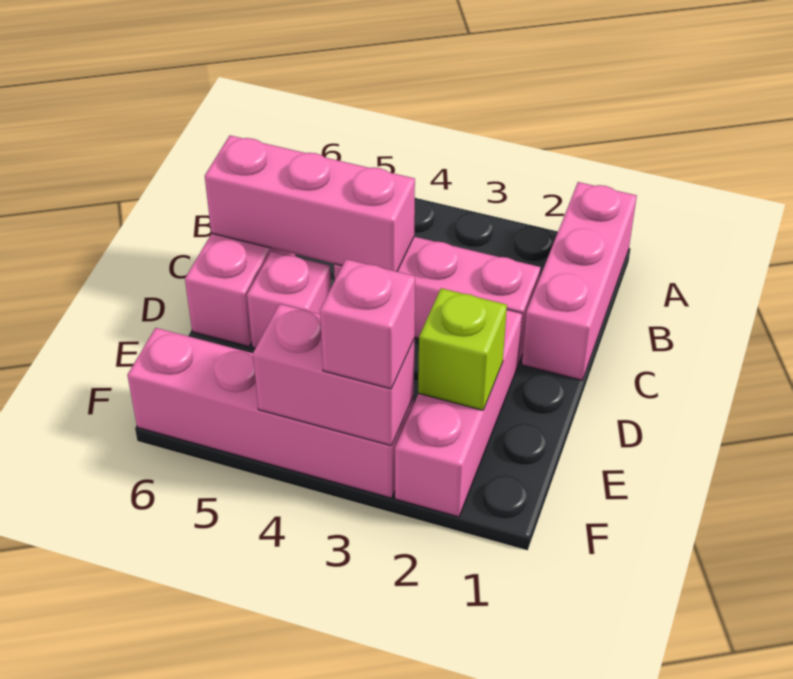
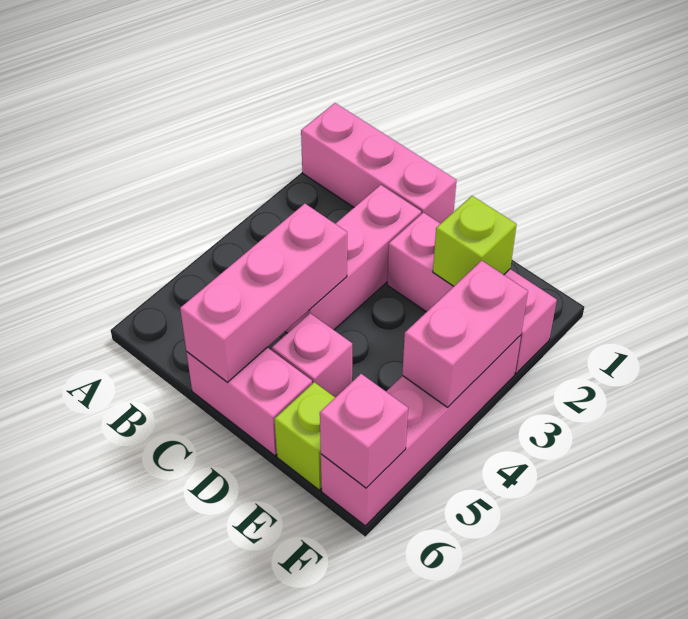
none -> lime brick E6 level 1
pink brick F3 level 3 -> pink brick F6 level 2

